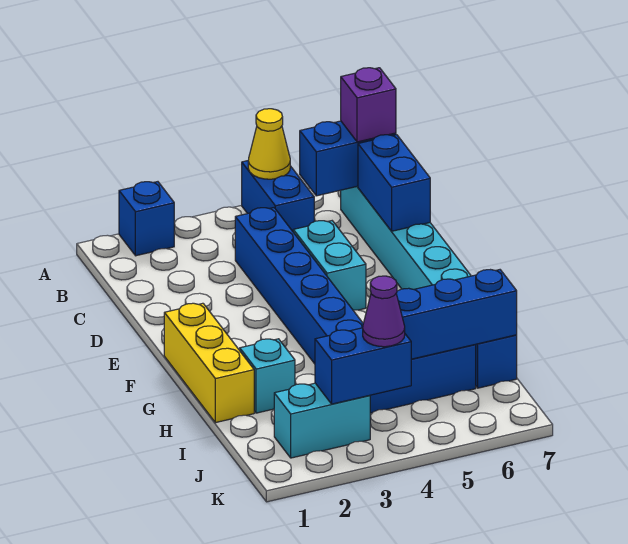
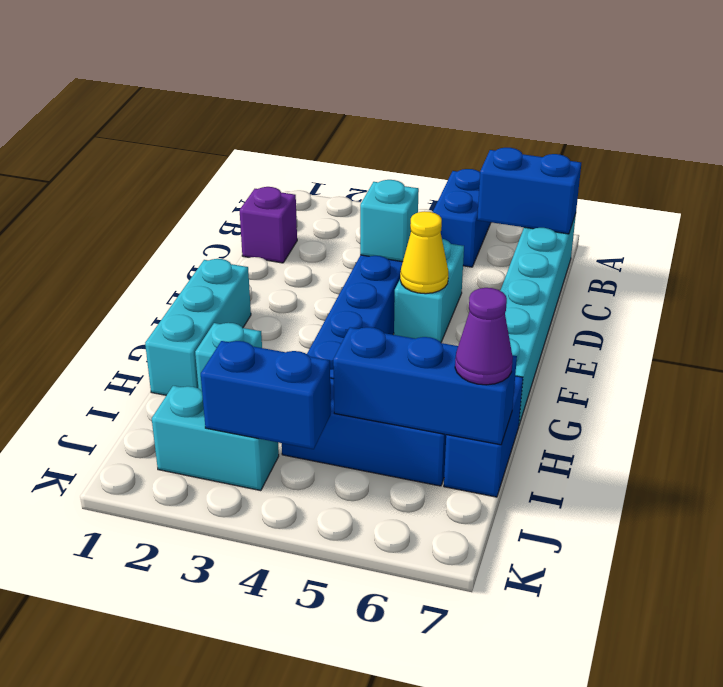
blue brick A2 level 1 -> none
yellow cone A5 level 2 -> yellow cone E5 level 2
purple brick B7 level 3 -> purple brick C1 level 1
blue brick C7:D7 level 2 -> none
none -> cyan brick D4 level 2
yellow brick F1:H1 level 1 -> cyan brick F1:H1 level 1
purple cone J4 level 3 -> purple cone I7 level 3

